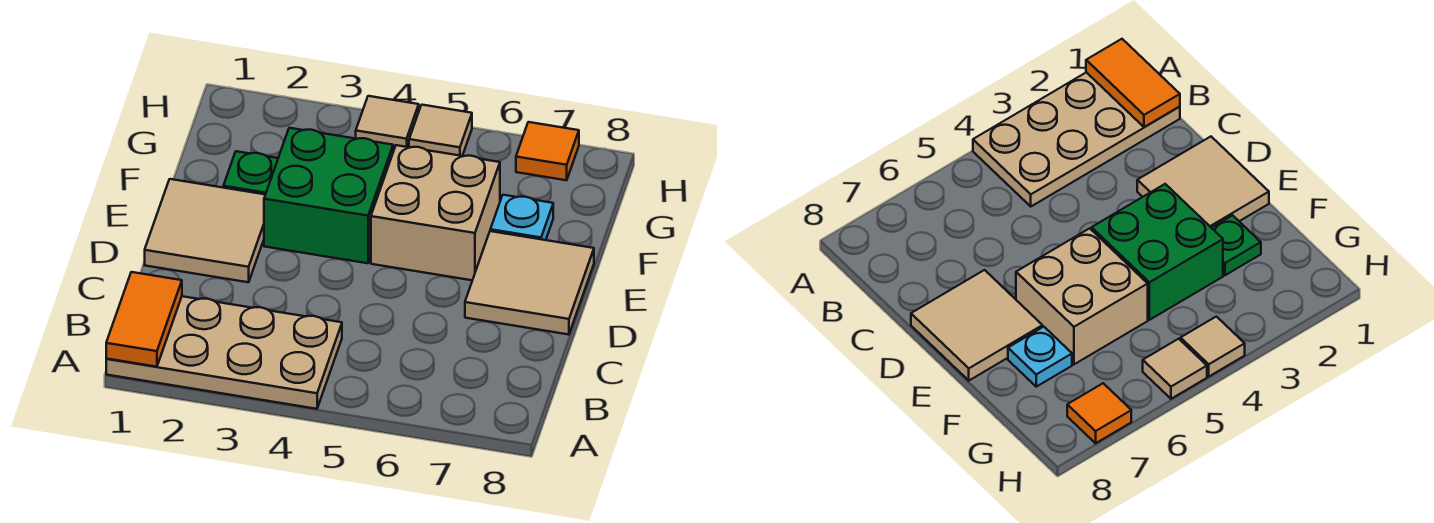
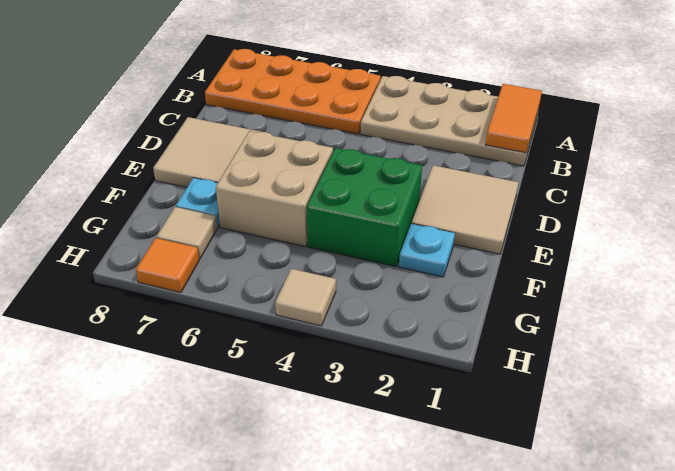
none -> orange plate A5:B8 level 1
green plate F2 level 1 -> cyan plate F2 level 1
tan tile H5 level 1 -> tan tile G7 level 1

